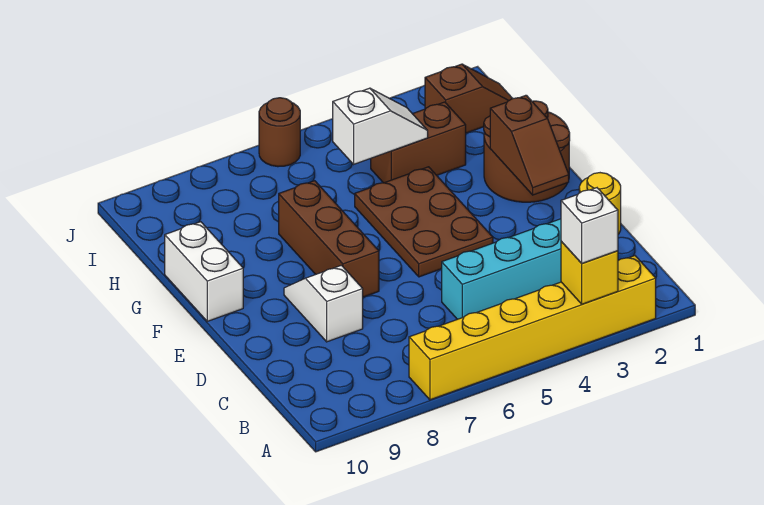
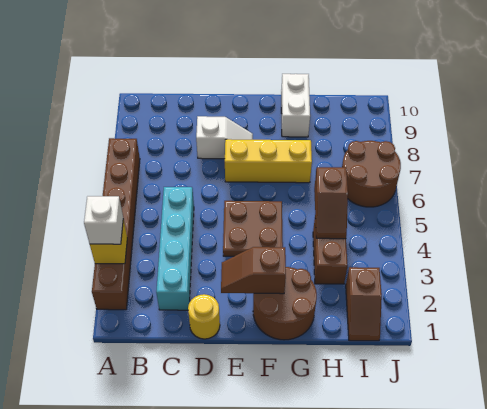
yellow brick A2:A7 level 1 -> brown brick A2:A7 level 1
brown plate E4:G5 level 1 -> brown plate E4:F5 level 1
brown brick E7:G7 level 1 -> yellow brick E7:G7 level 1
white brick F10:G10 level 1 -> white brick G9:G10 level 1
white slope H4:H5 level 2 top 5 -> brown slope H4:H5 level 2 top 5
brown round brick J6 level 1 -> brown round brick I6:J7 level 1

